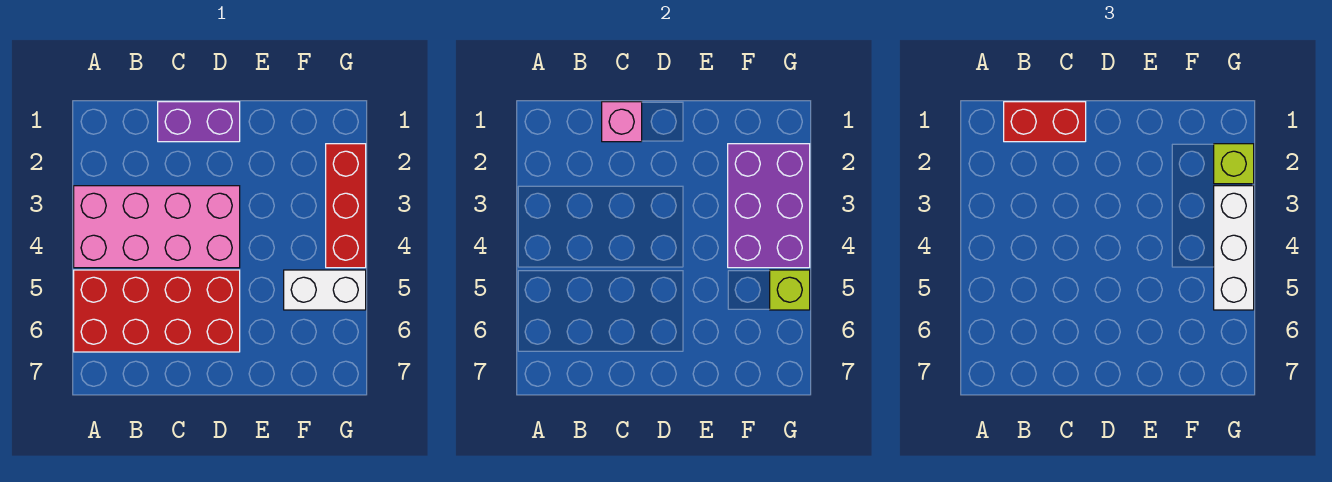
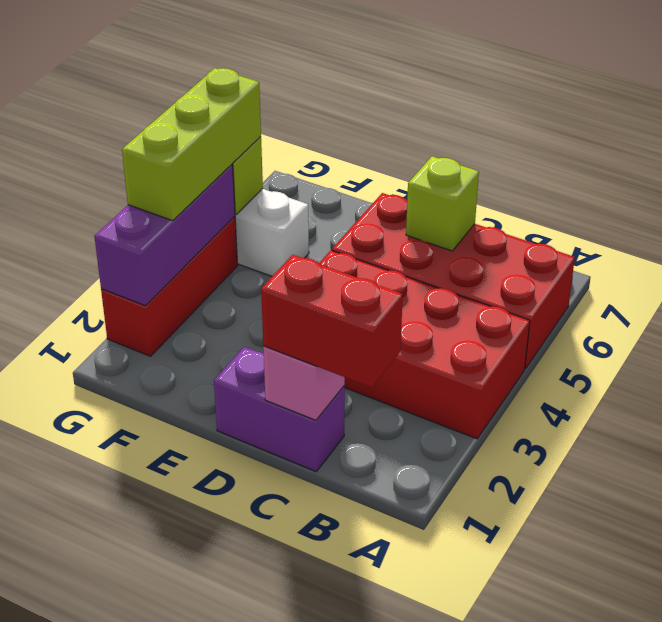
pink brick A3:D4 level 1 -> red brick A3:D4 level 1
purple brick F2:G4 level 2 -> purple brick G2:G4 level 2
lime brick G2 level 3 -> lime brick C6 level 2
white brick G3:G5 level 3 -> lime brick G3:G5 level 3

